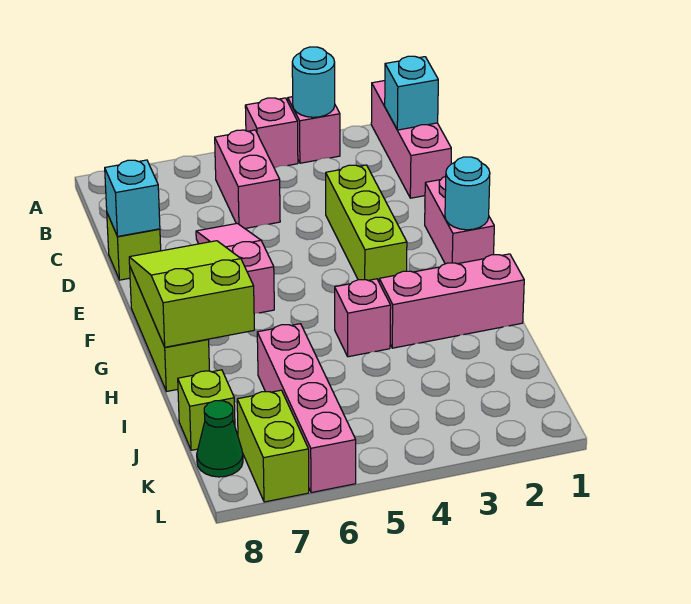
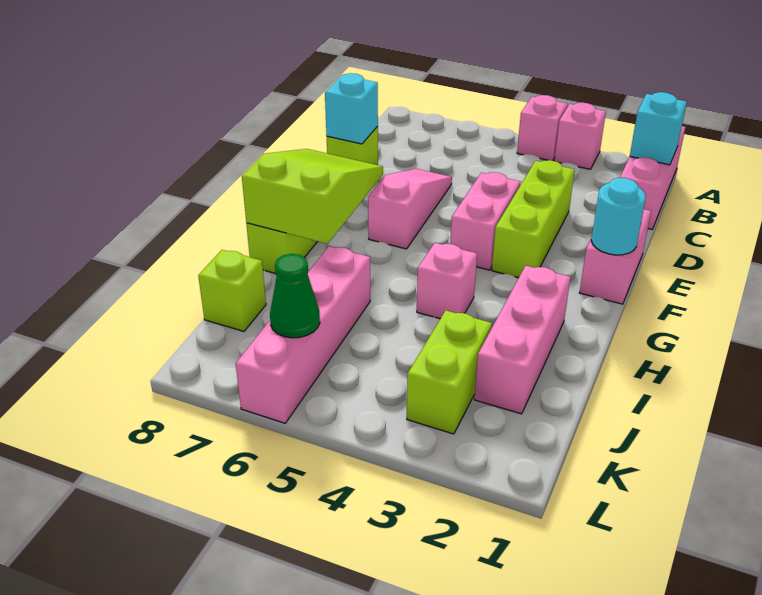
cyan round brick A3 level 2 -> none
pink brick B5:C5 level 1 -> pink brick E4:F4 level 1
pink brick H1:H3 level 1 -> pink brick H2:J2 level 1
lime brick K7:L7 level 1 -> lime brick J3:K3 level 1
green cone K8 level 1 -> green cone K6 level 2

